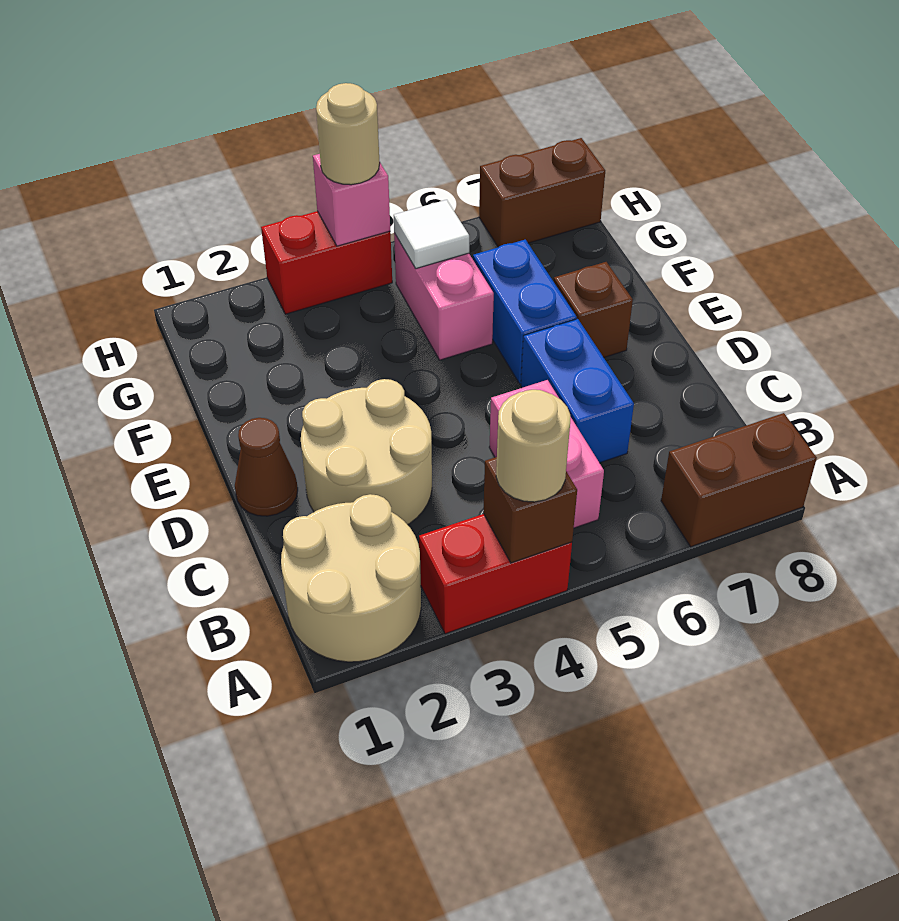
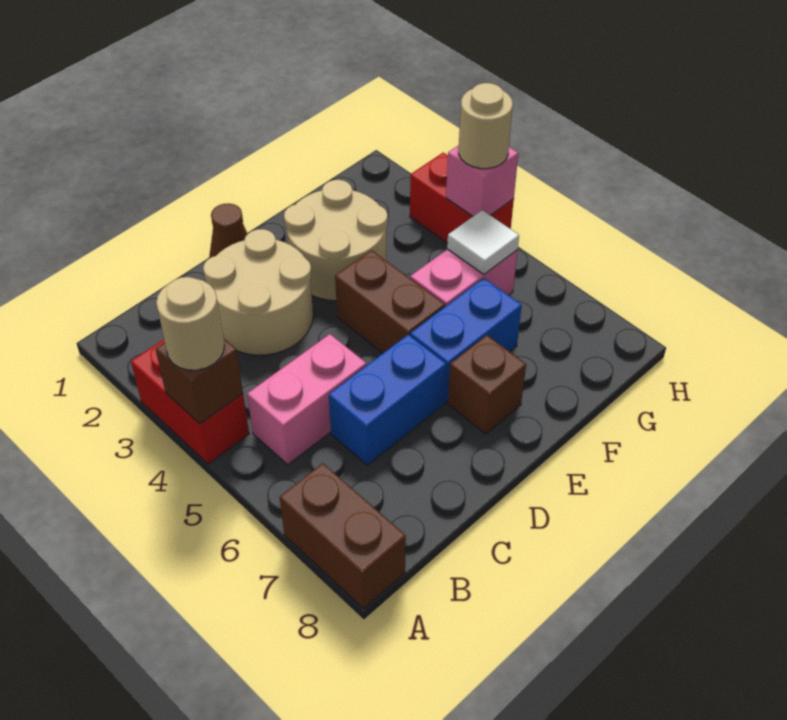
tan round brick A1:B2 level 1 -> tan round brick E2:F3 level 1
brown brick H7:H8 level 1 -> brown brick E4:E5 level 1

